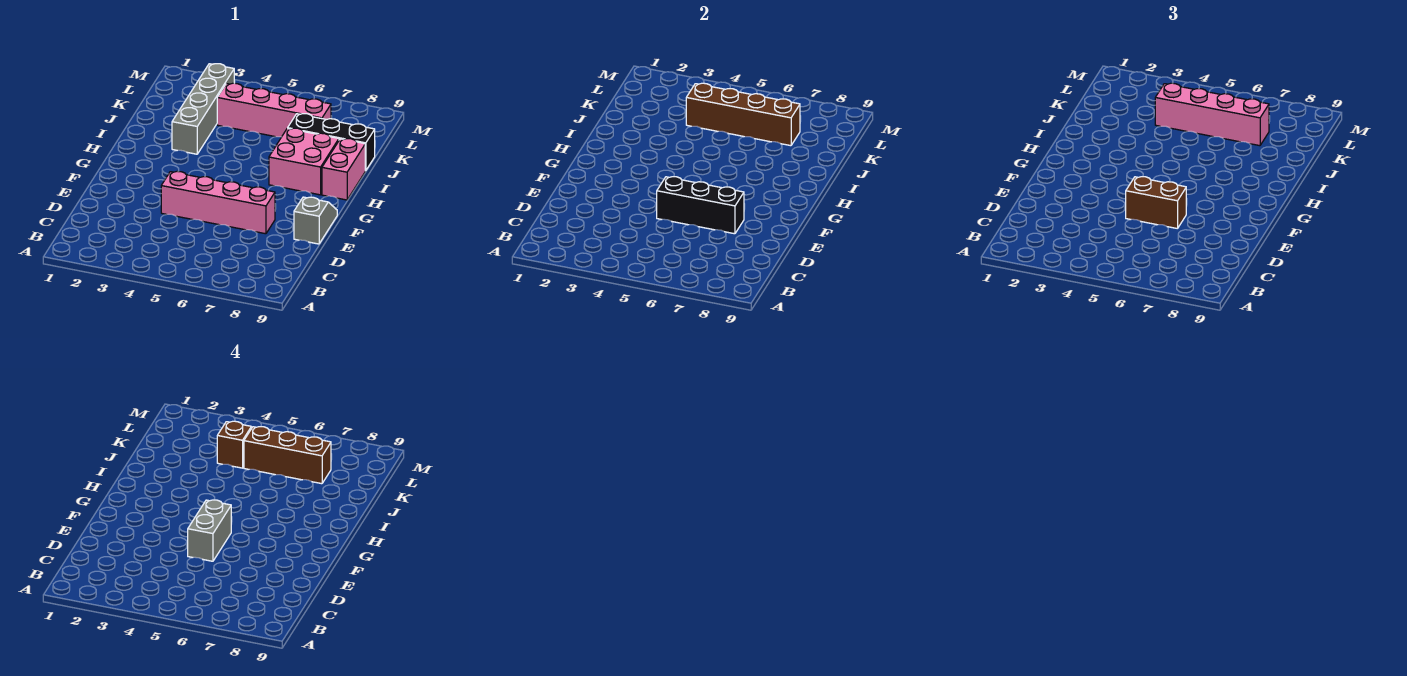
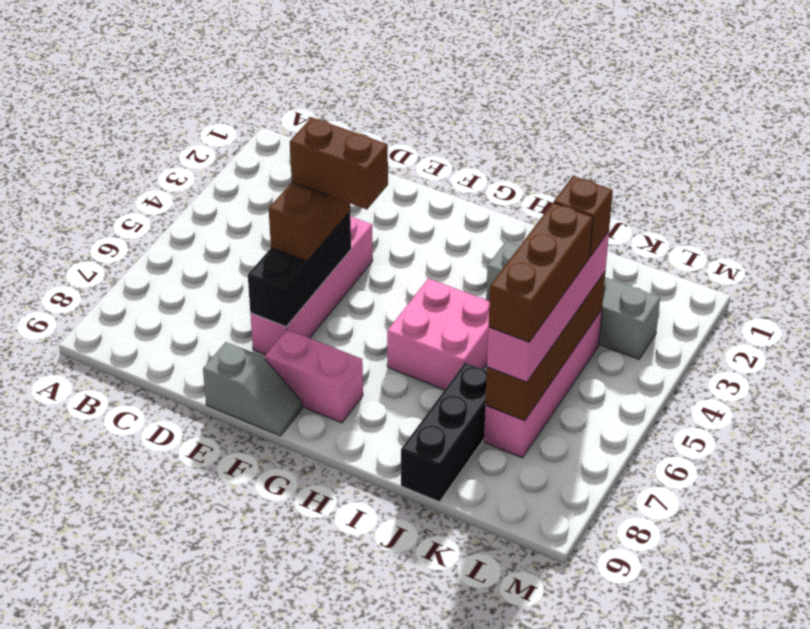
grey brick E5:F5 level 4 -> brown brick E5:F5 level 4
pink brick H7:I8 level 1 -> pink brick H5:I6 level 1
pink brick H9:I9 level 1 -> pink brick F8:G8 level 1

